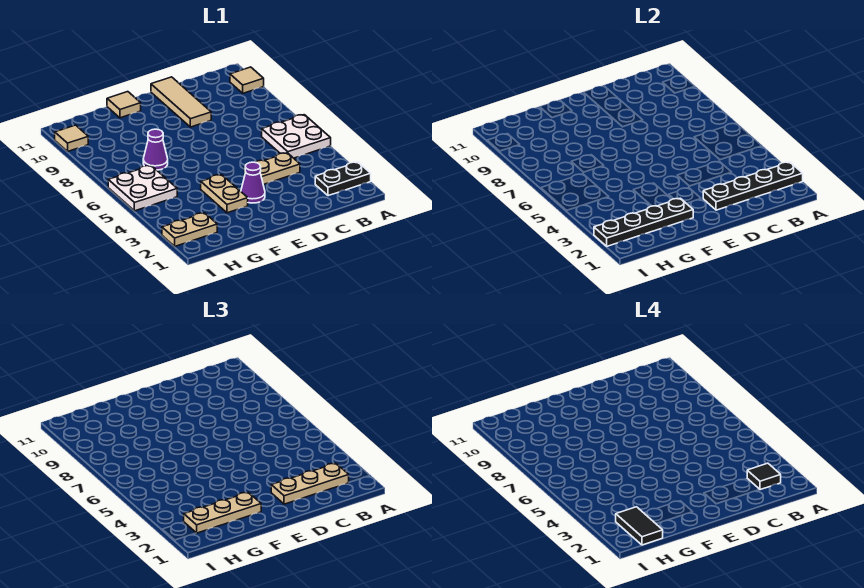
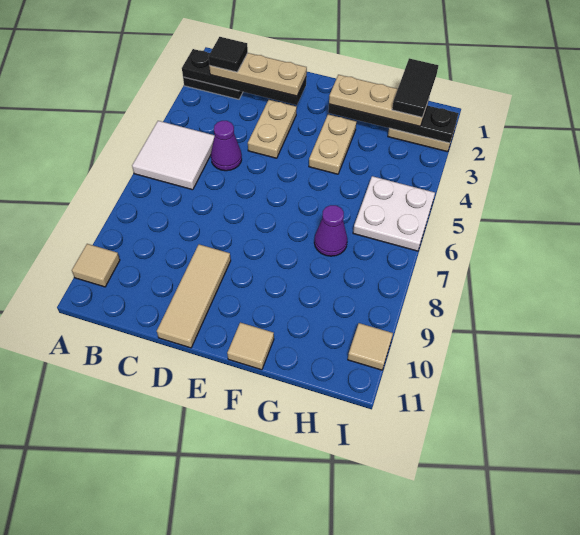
white plate A5:B6 level 1 -> white tile A5:B6 level 1
tan plate C4:D4 level 1 -> tan plate D3:D4 level 1
purple cone E3 level 1 -> purple cone C5 level 1

